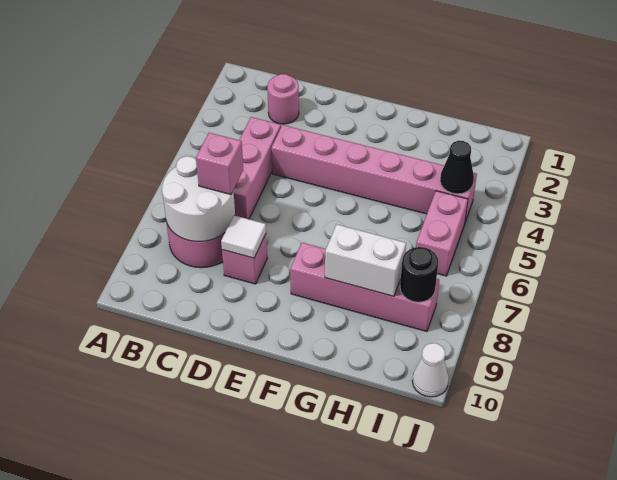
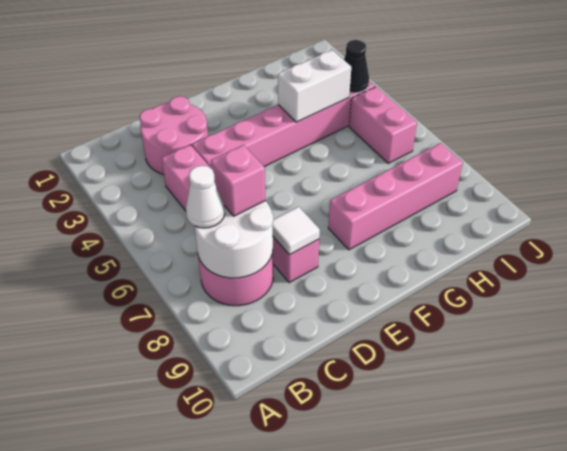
pink round brick C2 level 1 -> pink round brick C2:D3 level 1
white brick G8:H8 level 2 -> white brick G4:H4 level 2
black round brick I8 level 2 -> none
white cone J10 level 1 -> white cone B7 level 3

